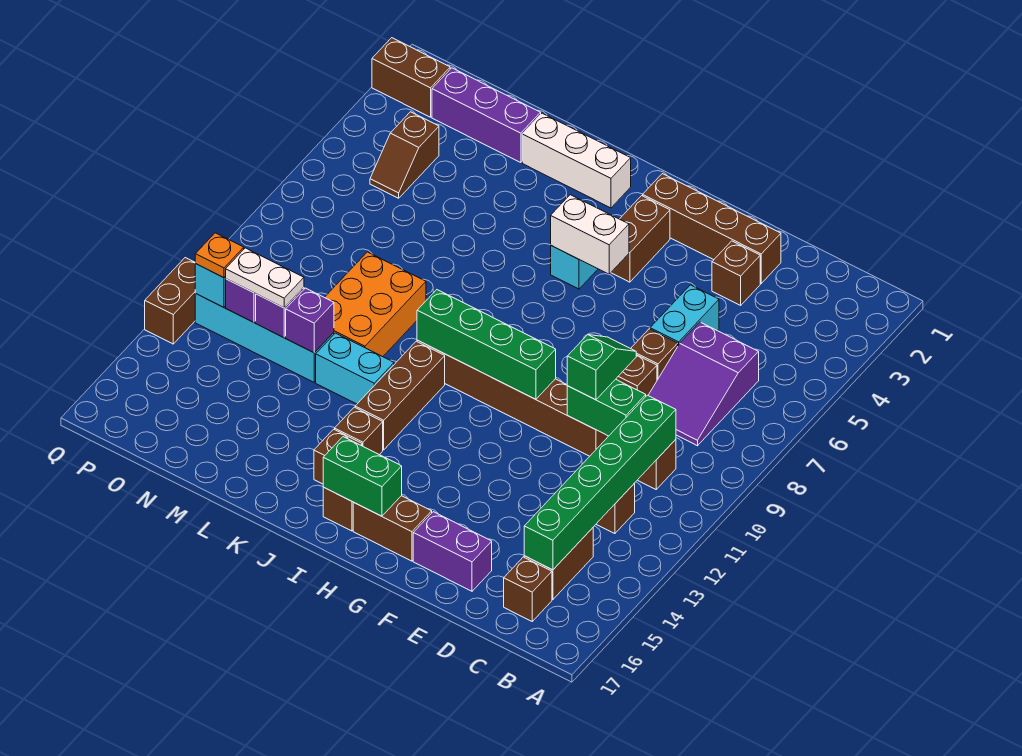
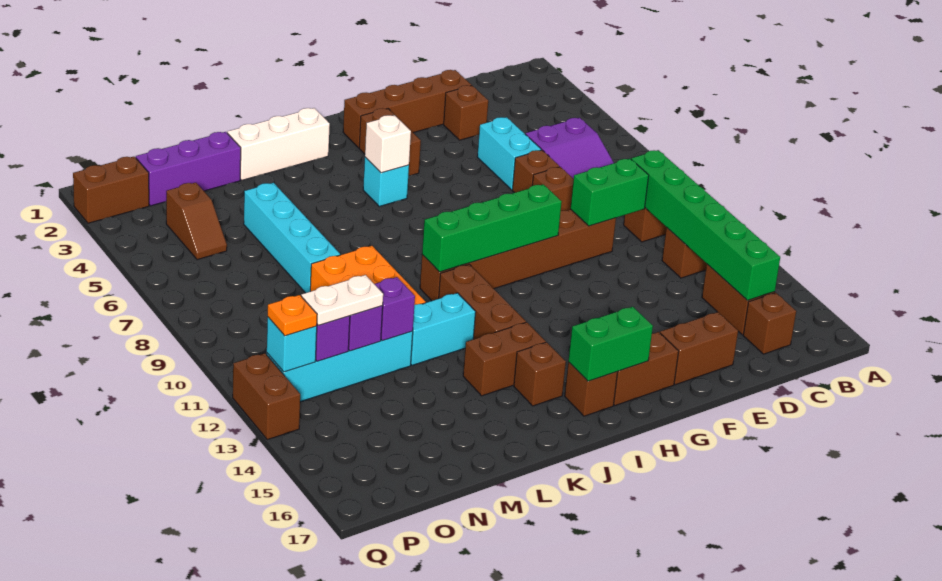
green slope E9:E10 level 3 top 10 -> none
purple brick E16:F16 level 1 -> brown brick E16:F16 level 1
white brick H5:I5 level 2 -> white brick I5 level 2
brown brick J14 level 1 -> brown brick J14:K14 level 1
none -> cyan brick M5:M8 level 1

